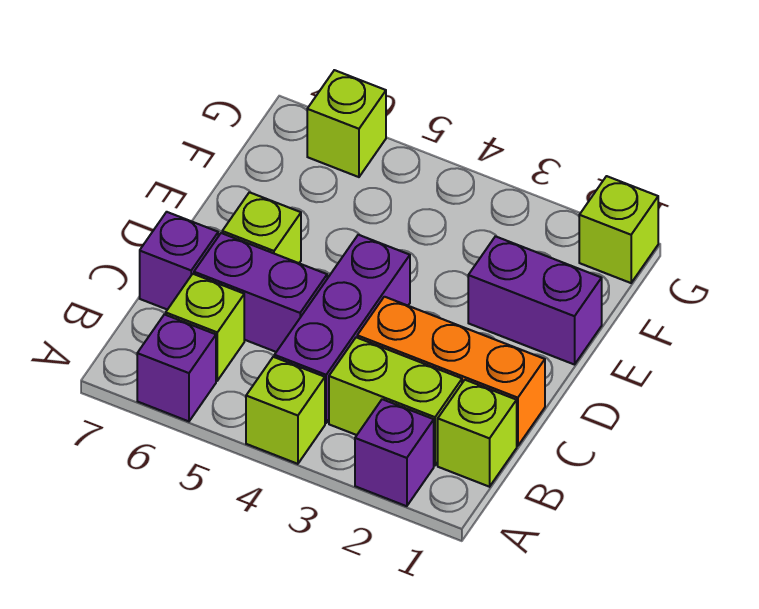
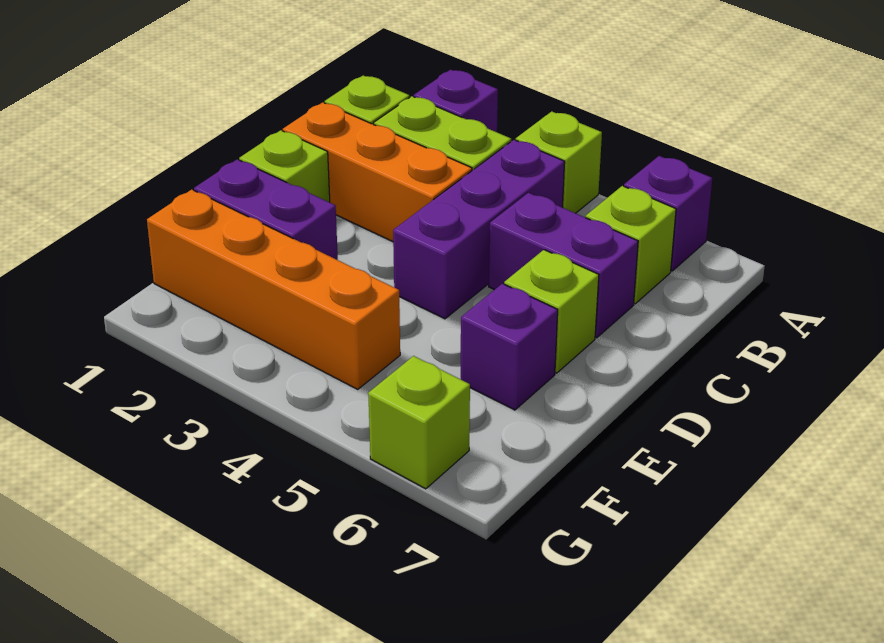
purple brick C7 level 1 -> purple brick E6 level 1
none -> orange brick F1:F4 level 1
lime brick G1 level 1 -> lime brick D1 level 1

